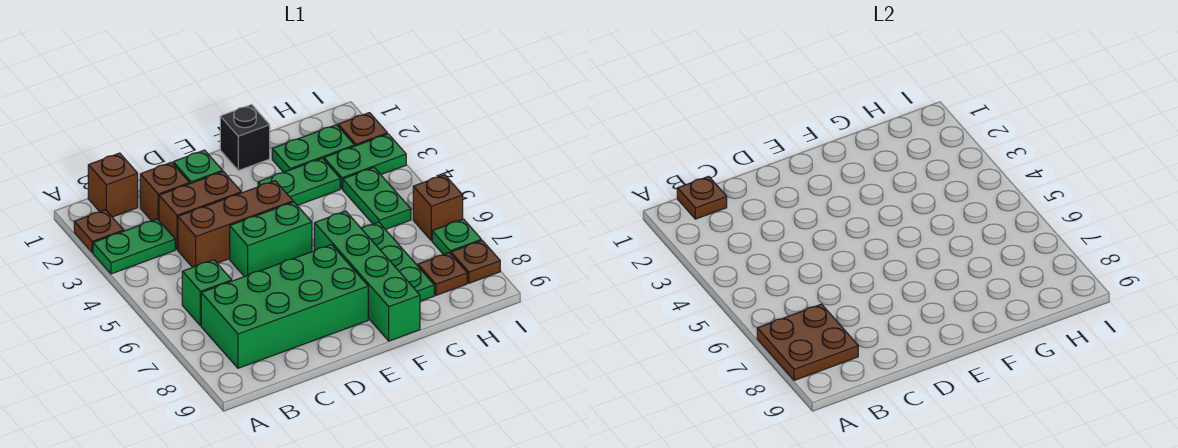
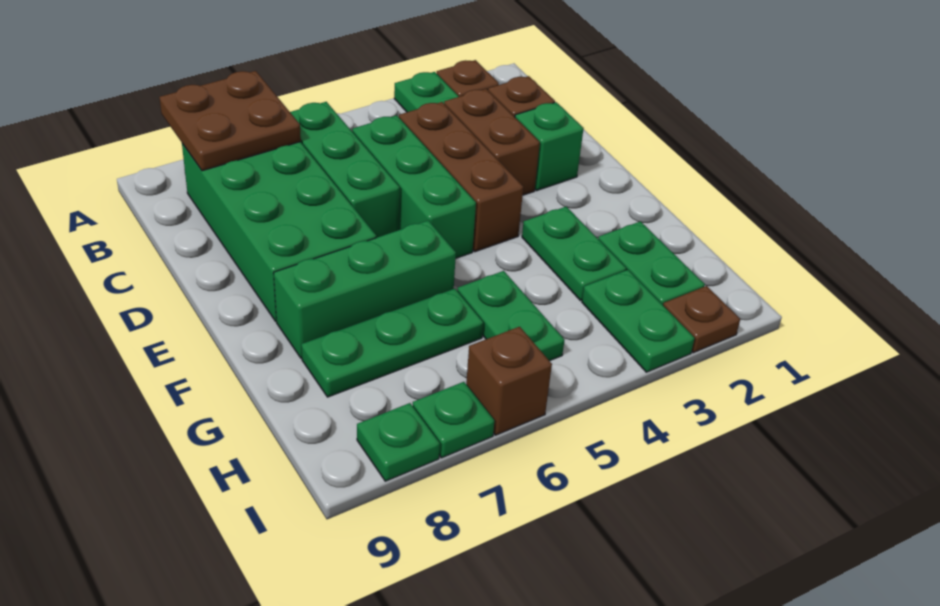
brown brick B1 level 1 -> none
brown plate B1 level 2 -> none
green brick B6 level 1 -> green brick B6:D6 level 1
green brick D5:E5 level 1 -> green brick C5:E5 level 1
black brick F1 level 1 -> none
green brick F6:F9 level 1 -> green brick F6:F8 level 1
green plate H4:H5 level 1 -> green plate G5:H5 level 1
brown plate H8 level 1 -> none
brown plate I8 level 1 -> green plate I8 level 1

